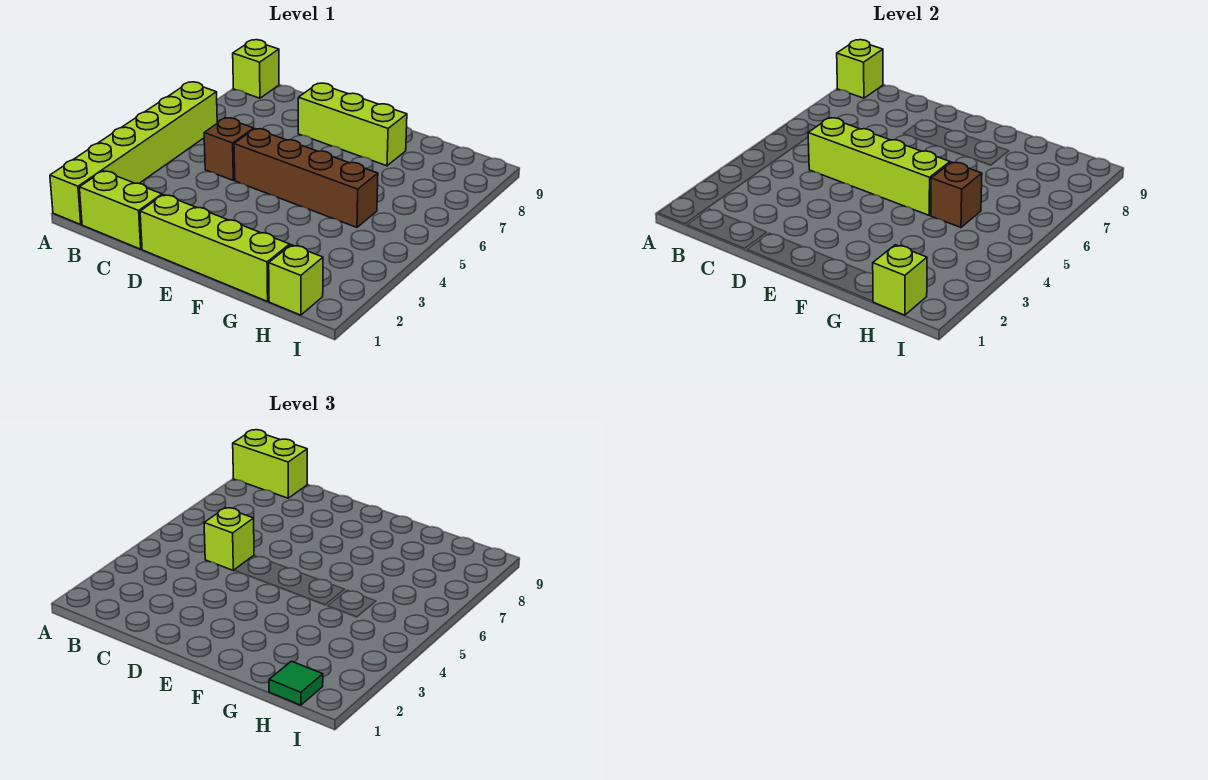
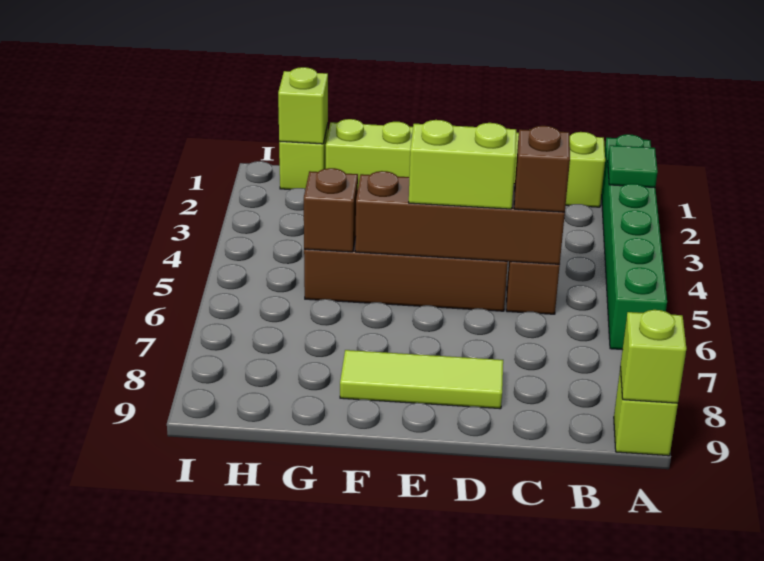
lime brick A1:A6 level 1 -> green brick A1:A6 level 1
lime brick A9:B9 level 3 -> lime brick D5:E5 level 3
lime brick C5:F5 level 2 -> brown brick C5:F5 level 2
lime brick C5 level 3 -> brown brick C5 level 3
lime brick D8:F8 level 1 -> lime tile D8:F8 level 1
green tile H1 level 3 -> green tile A2 level 2

